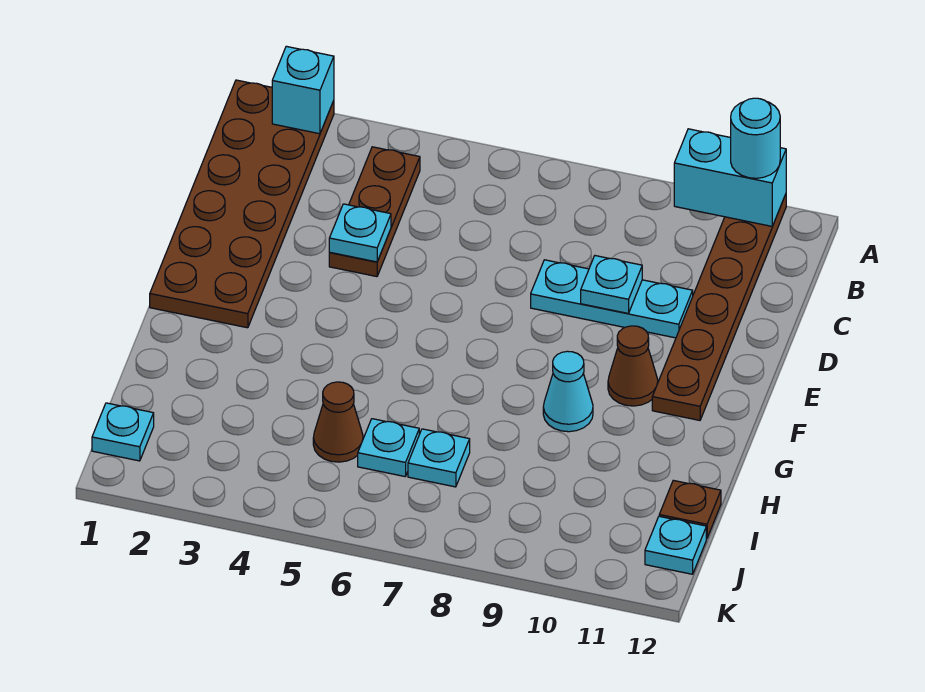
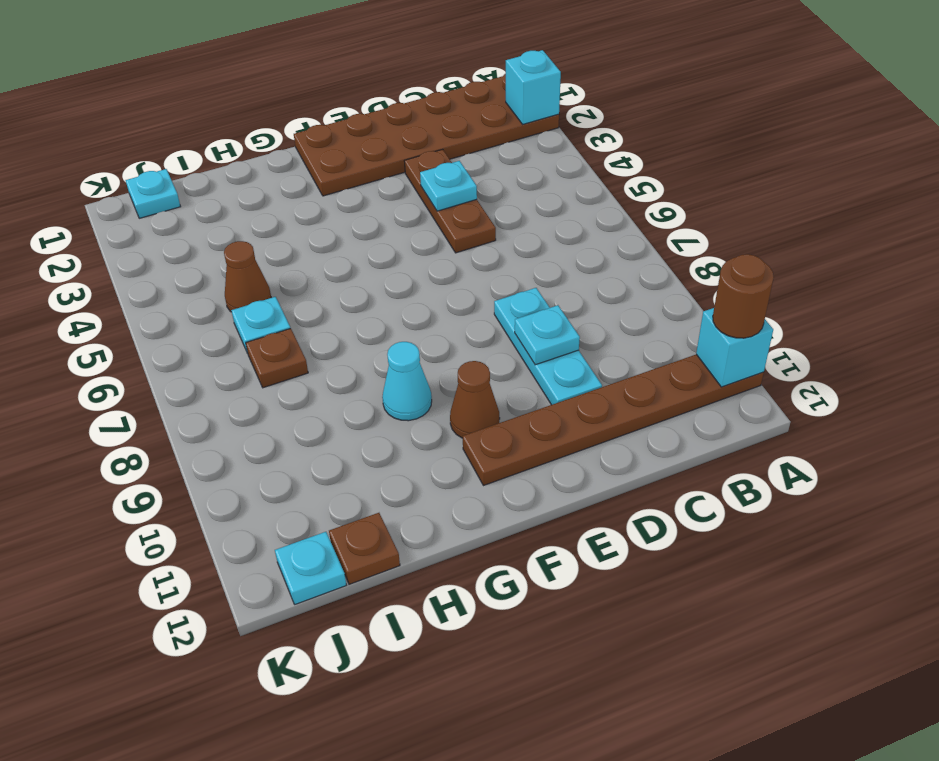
cyan brick A10:A11 level 2 -> cyan brick A11 level 2
cyan round brick A11 level 3 -> brown round brick A11 level 3
brown plate B4:D4 level 1 -> brown plate D3:D5 level 1
cyan plate I7 level 1 -> brown plate I7 level 1

